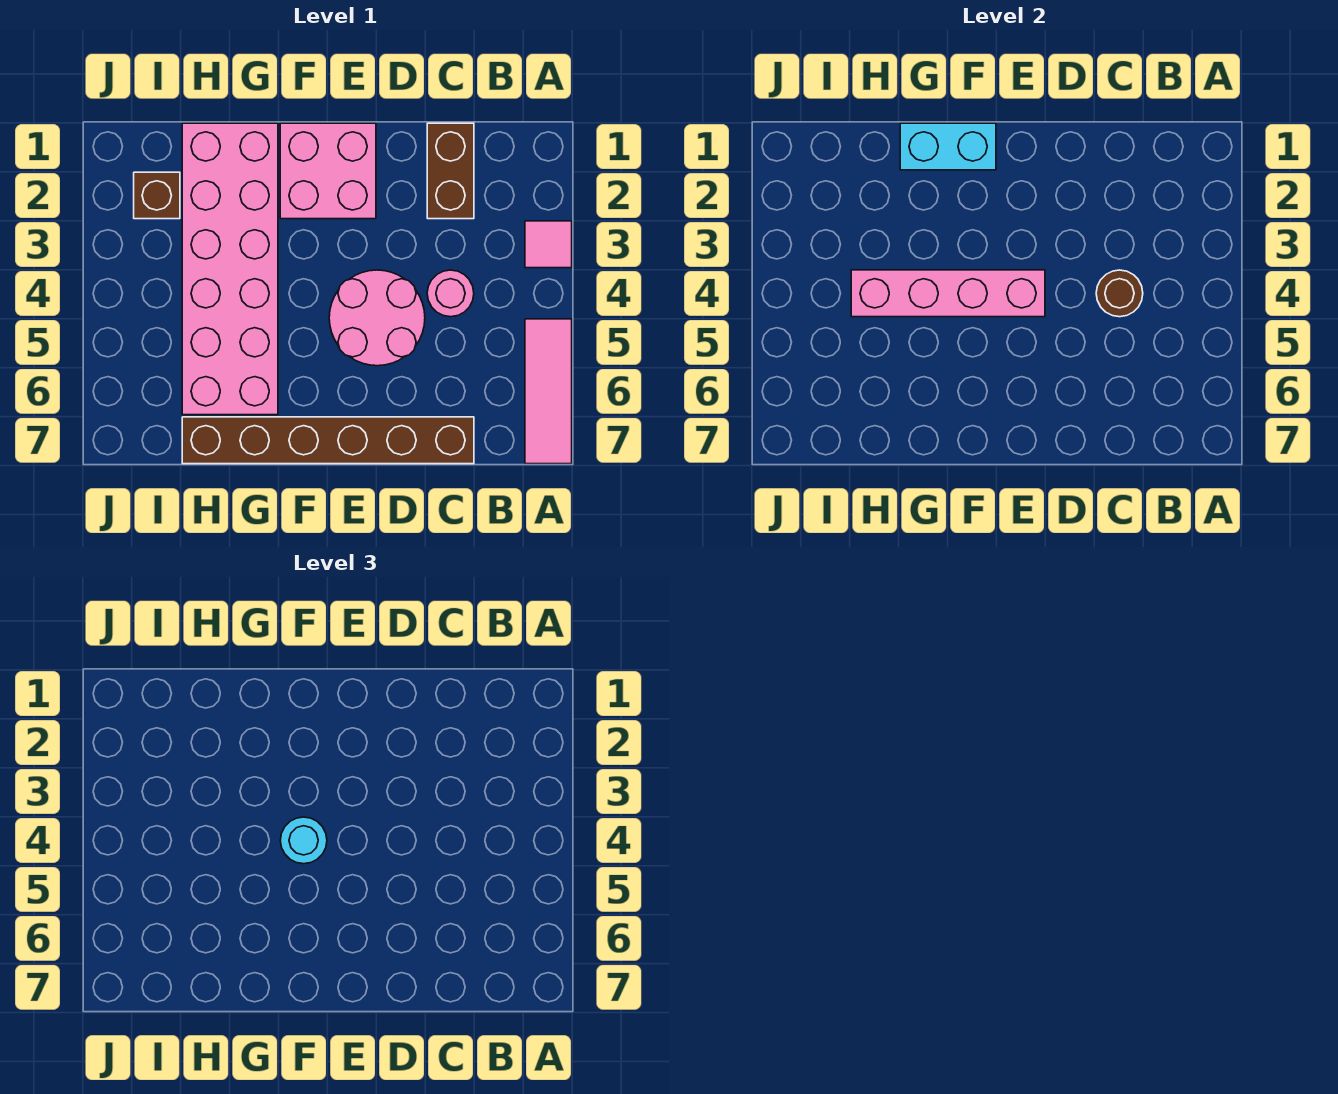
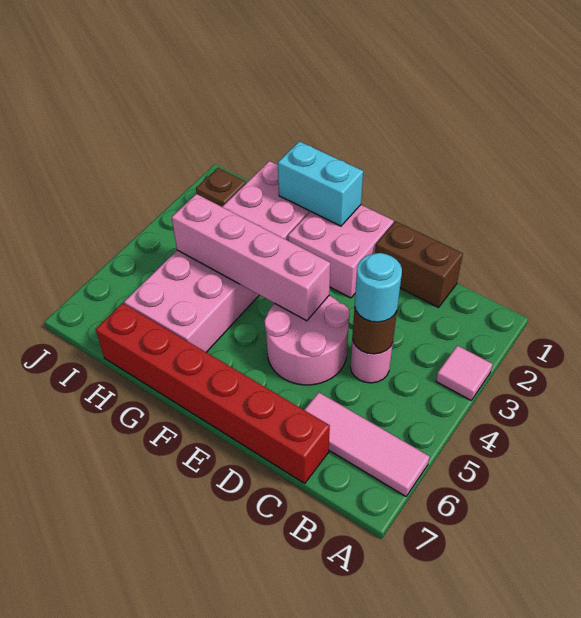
pink tile A5:A7 level 1 -> pink tile A6:C6 level 1
brown brick C1:C2 level 1 -> brown brick C1:D1 level 1
brown brick C7:H7 level 1 -> red brick C7:H7 level 1
cyan round brick F4 level 3 -> cyan round brick C4 level 3

